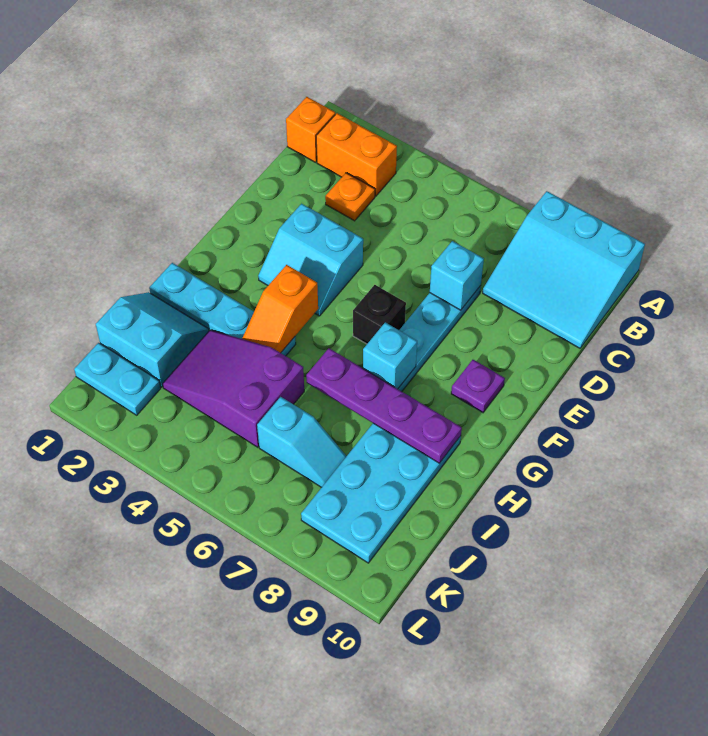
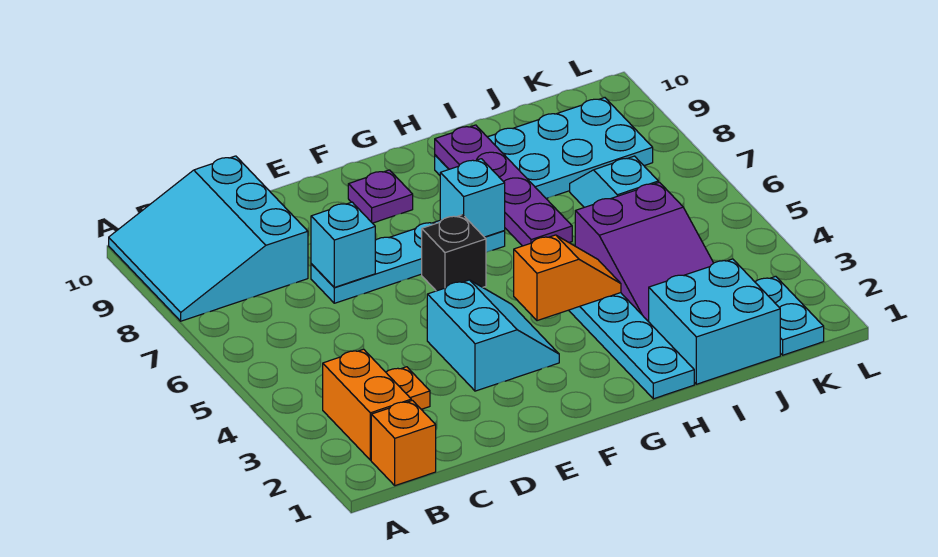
cyan slope A8:C10 level 1 top A -> cyan slope A8:C10 level 1 top C
cyan slope I1:J2 level 1 top J -> cyan brick I1:J2 level 1

